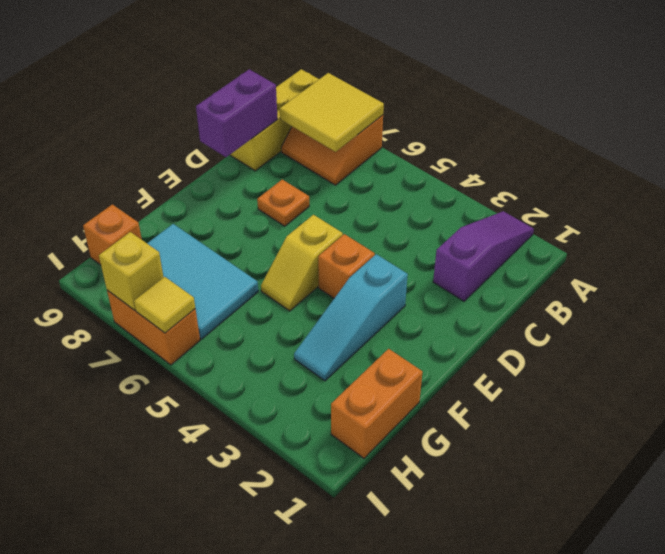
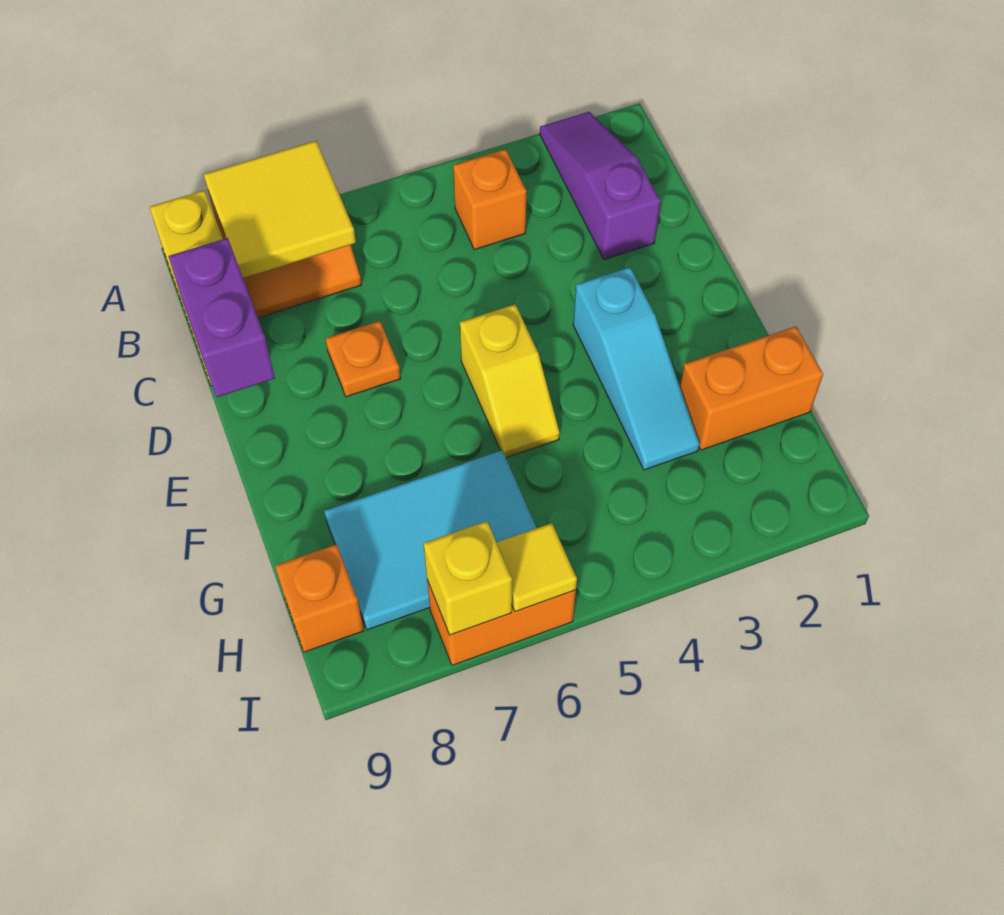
orange brick E4 level 1 -> orange brick B4 level 1
orange brick G1:H1 level 1 -> orange brick G1:G2 level 1

